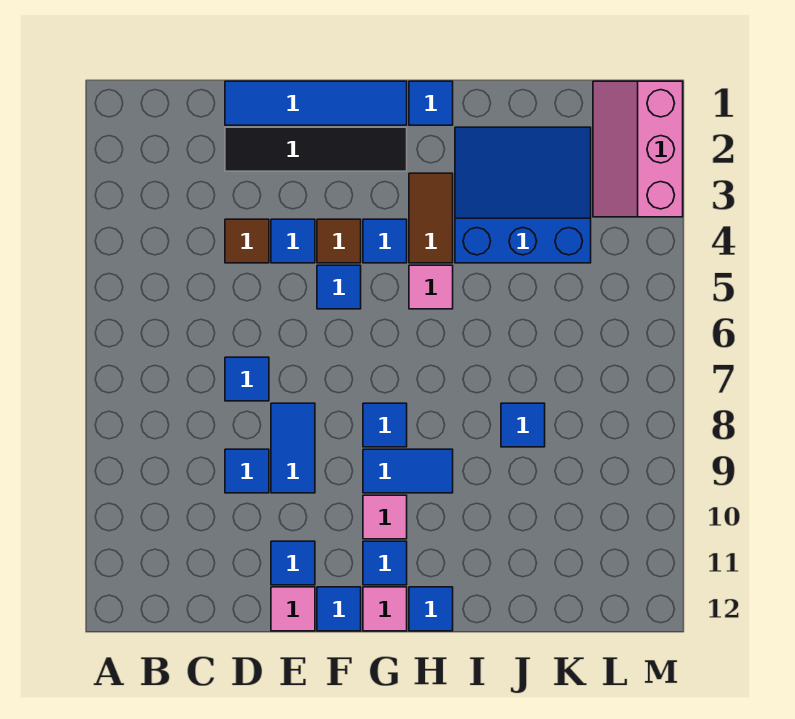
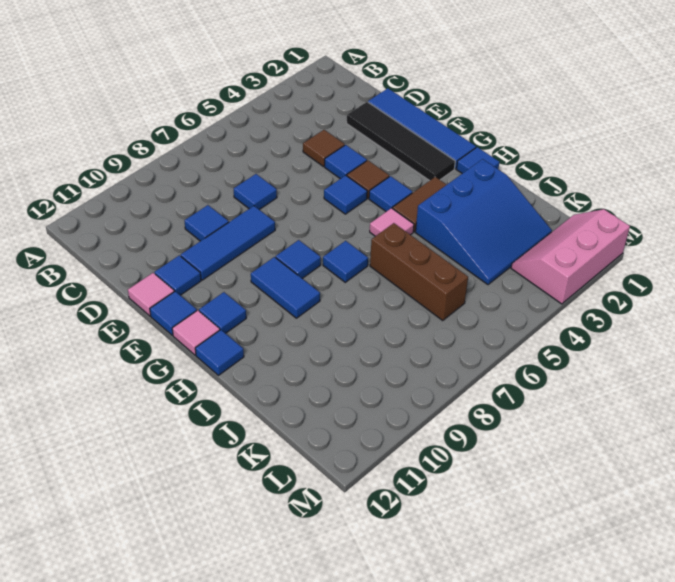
blue tile E8:E9 level 1 -> blue tile E8:E10 level 1
pink tile G10 level 1 -> none
blue slope I2:K4 level 1 top 4 -> blue slope I2:K4 level 1 top I
none -> brown brick I6:K6 level 1
blue tile J8 level 1 -> blue tile H7 level 1

